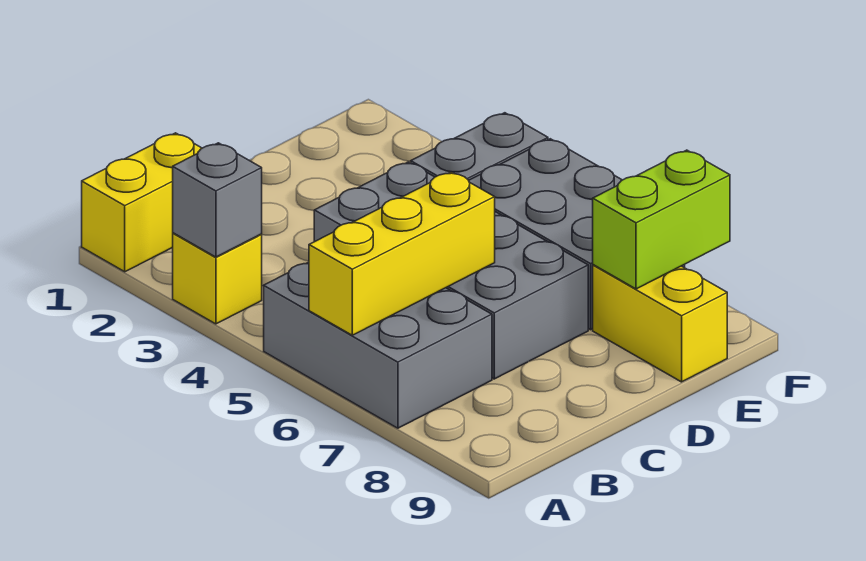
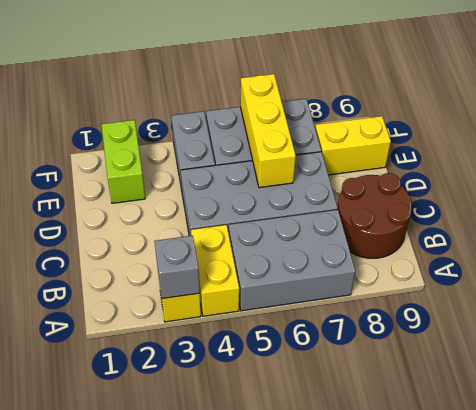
yellow brick A1:B1 level 1 -> yellow brick A4:B4 level 1
yellow brick A6:C6 level 2 -> yellow brick D6:F6 level 2
none -> brown round brick B8:C9 level 1
lime brick E8:F8 level 2 -> lime brick E2:F2 level 1

